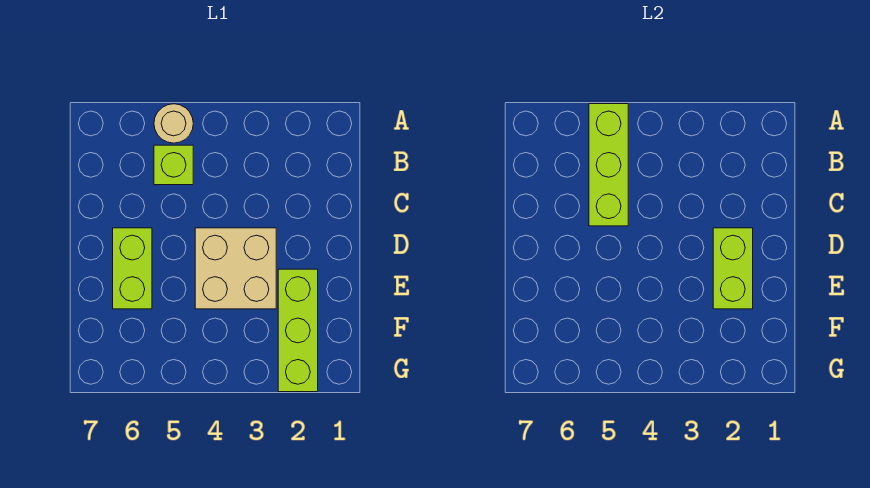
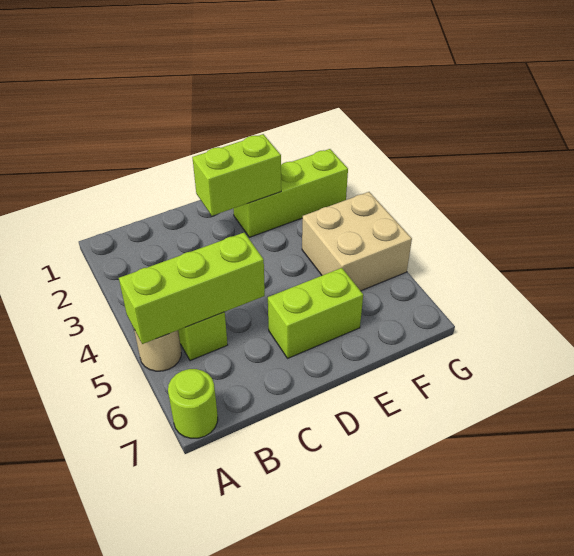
none -> lime round brick A7 level 1
tan brick D3:E4 level 1 -> tan brick F4:G5 level 1

